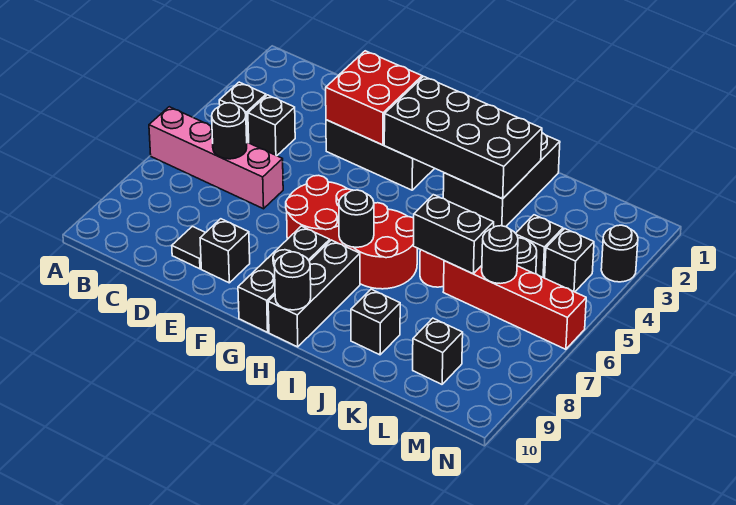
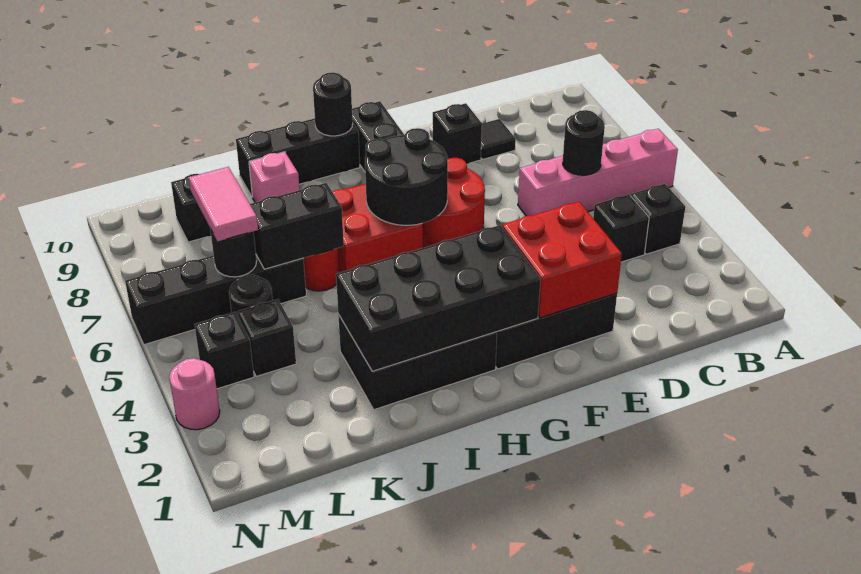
red round brick H6:I7 level 1 -> red brick H6:I7 level 1
black round brick H7 level 2 -> black round brick G6:H7 level 2
black brick H8:H10 level 1 -> black brick H10:J10 level 1
black brick I1:J3 level 1 -> black brick H2:J3 level 1
black brick J9 level 1 -> pink brick J9 level 1
red brick K6:N6 level 1 -> black brick K6:N6 level 1
none -> pink tile L6:L7 level 3
black round brick N3 level 1 -> pink round brick N3 level 1

